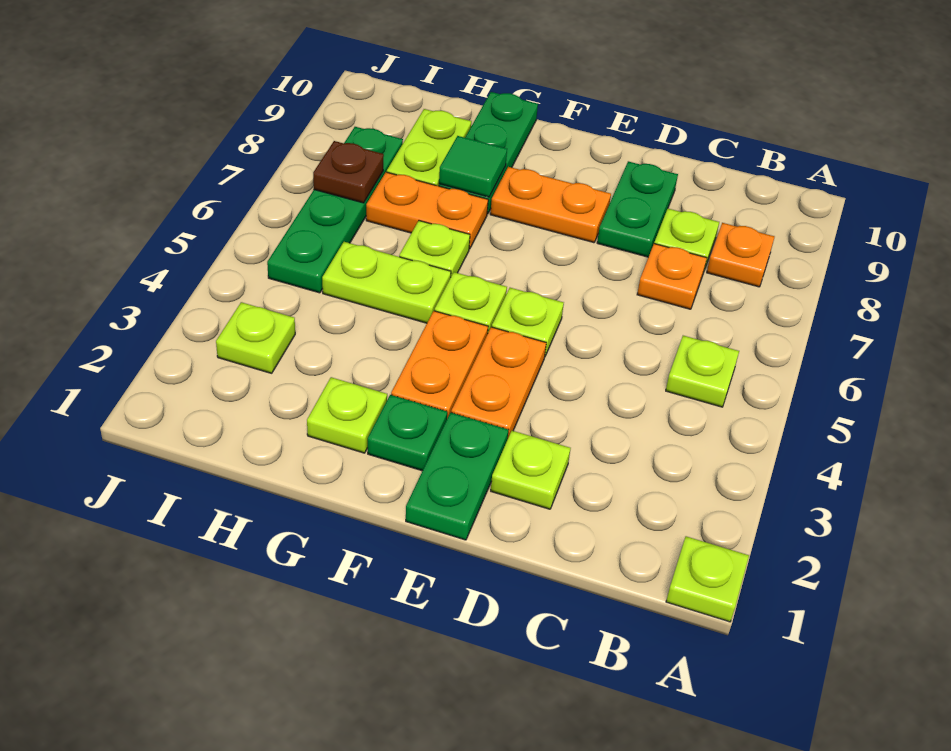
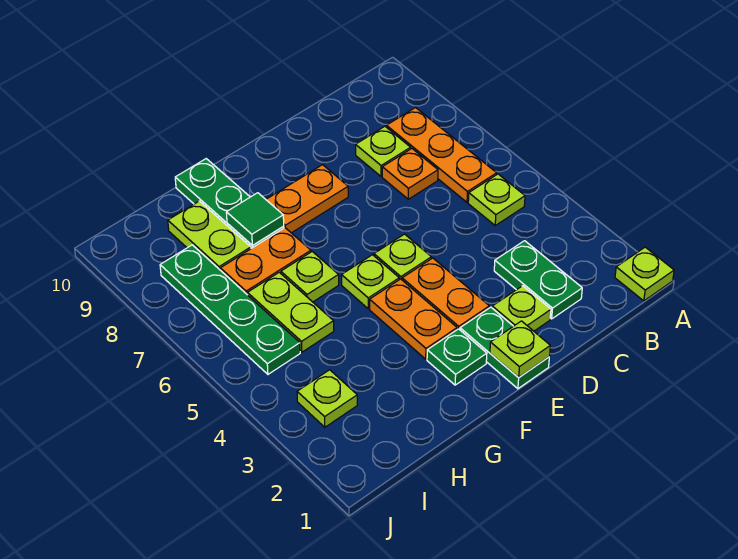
orange plate B8 level 1 -> orange plate B6:B8 level 1
green plate D8:D9 level 1 -> green plate C2:C3 level 1
lime plate G2 level 1 -> lime plate E1 level 2
lime plate G5:H5 level 1 -> lime plate H5:H6 level 1
brown plate I7 level 2 -> none

